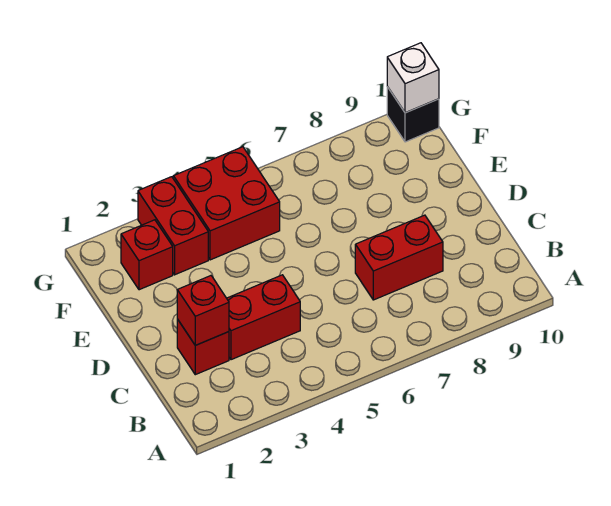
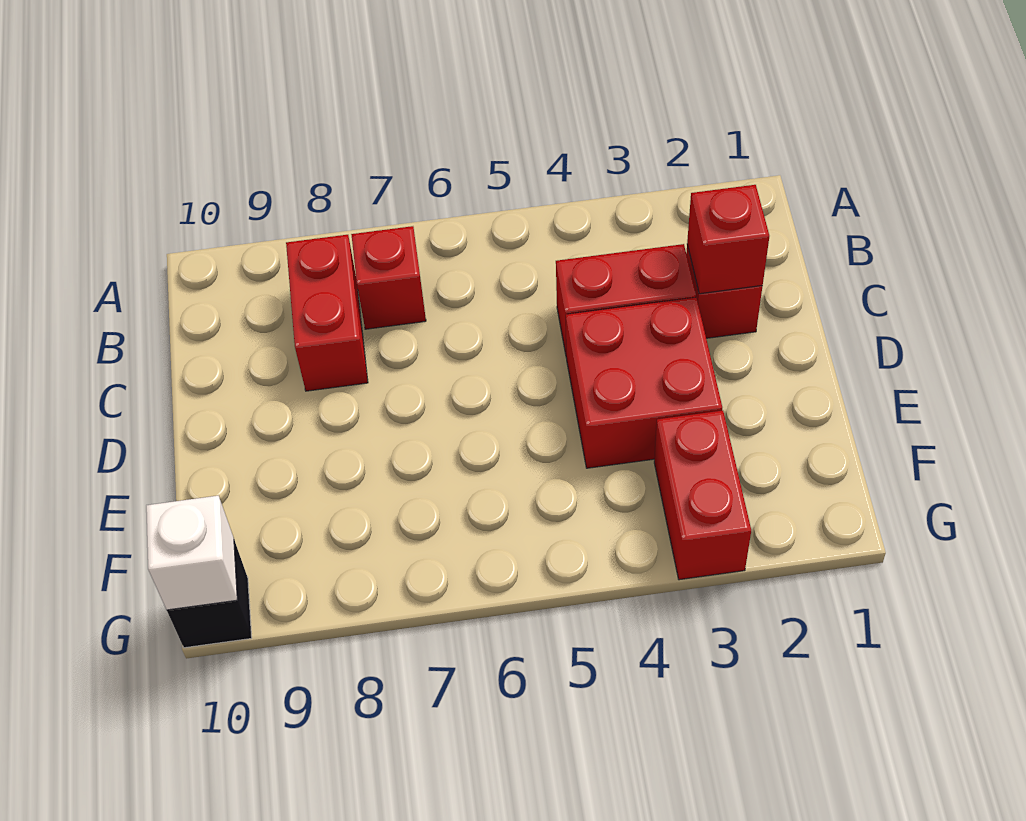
red brick C7:C8 level 1 -> red brick B8:C8 level 1
red brick F2 level 1 -> red brick B7 level 1
red brick F4:G5 level 1 -> red brick D3:E4 level 1

